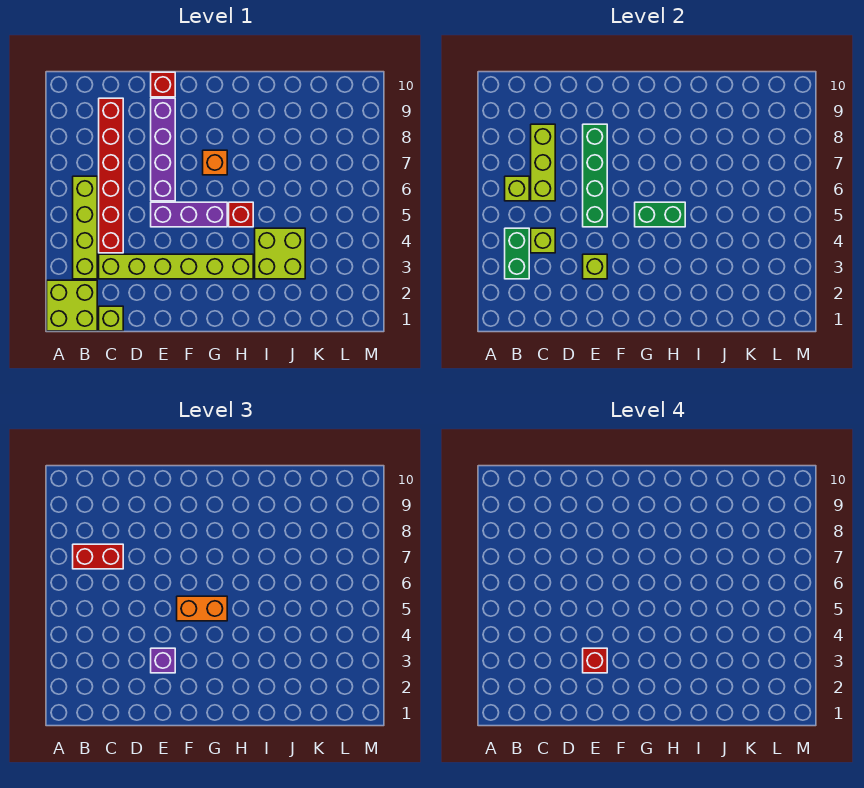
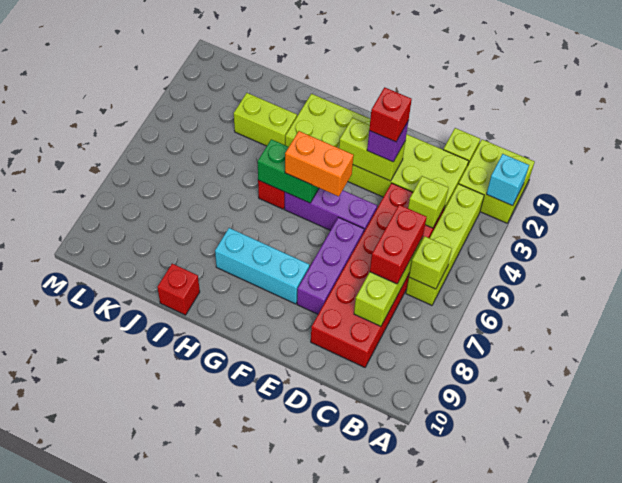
none -> cyan brick A2 level 2
green brick B3:B4 level 2 -> none
red brick B7:C7 level 3 -> red brick C6:C7 level 3
lime brick C3:H3 level 1 -> lime brick C2:H3 level 1
red brick C4:C9 level 1 -> red brick C4:D9 level 1
lime brick E3 level 2 -> lime brick E3:F3 level 2
green brick E5:E8 level 2 -> none
purple brick E6:E9 level 1 -> purple brick E6:E8 level 1
red brick E10 level 1 -> red brick I10 level 1
none -> cyan brick F8:H8 level 1
orange brick G7 level 1 -> none
lime brick I3:J4 level 1 -> lime brick I3:J3 level 1

